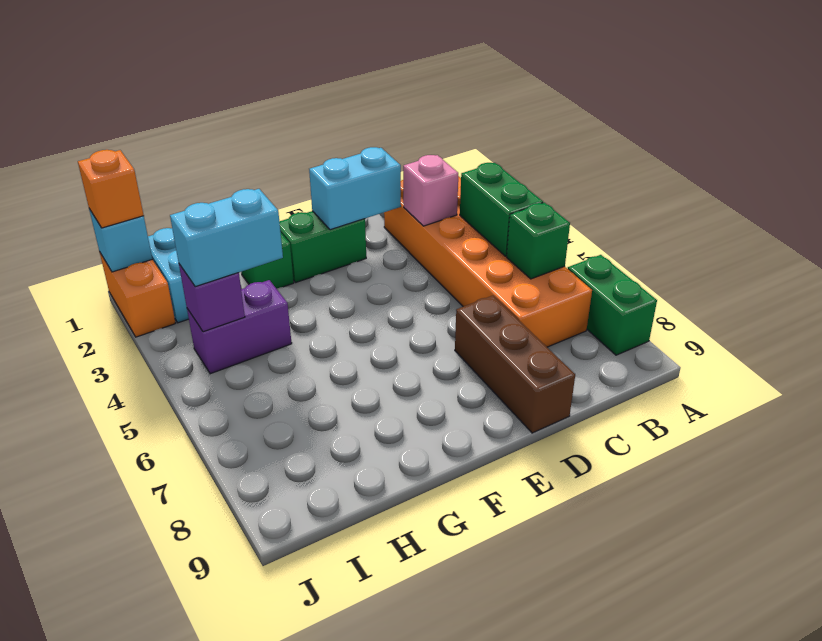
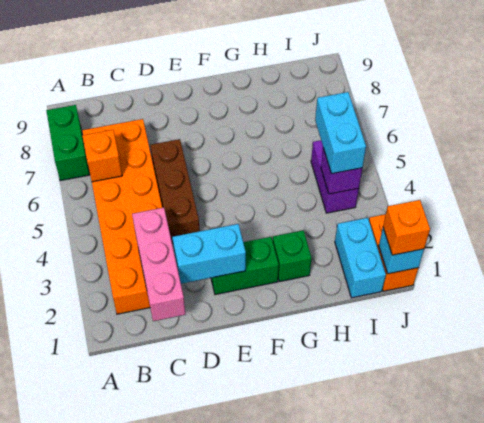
green brick B4:B5 level 2 -> none
green brick B6 level 2 -> orange brick B6 level 2
pink brick C3 level 2 -> pink brick C1:C3 level 2
brown brick D7:D9 level 1 -> brown brick D4:D6 level 1
purple brick H4:I4 level 1 -> purple brick I4:I5 level 1
cyan brick H4:I4 level 3 -> cyan brick I4:I5 level 3

